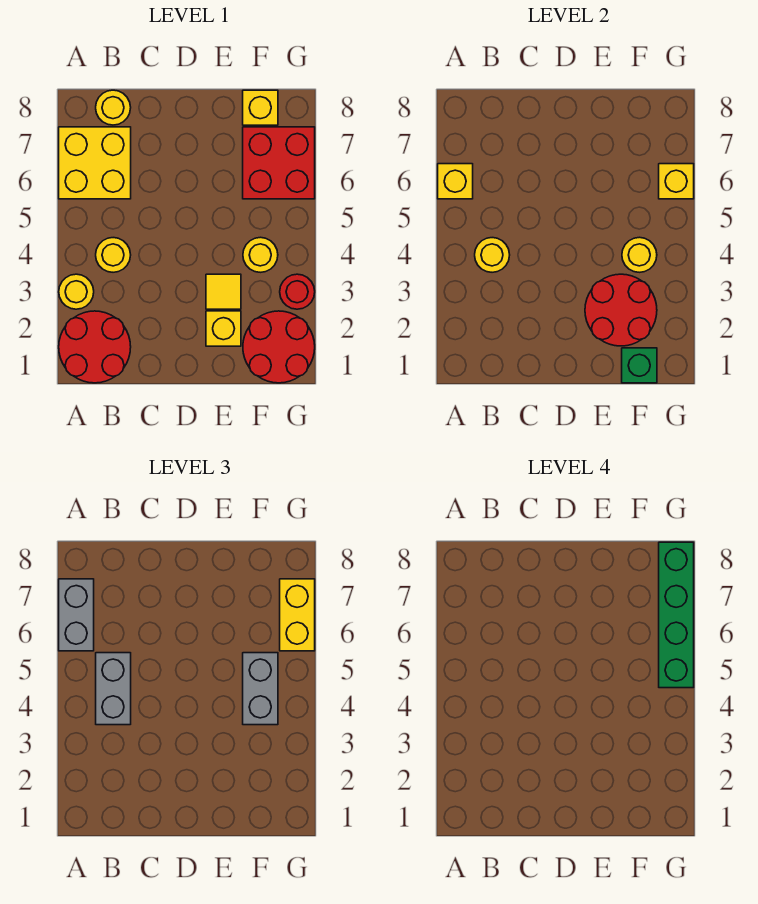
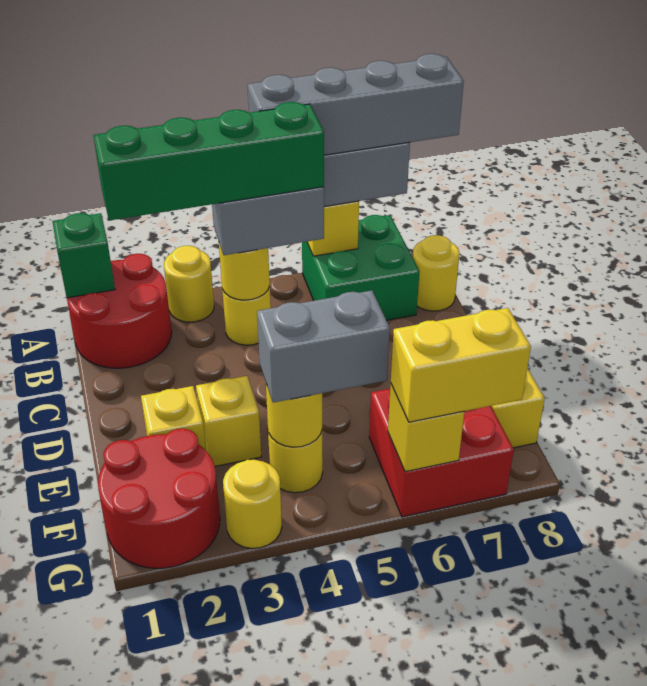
none -> grey brick A5:A8 level 4
yellow brick A6:B7 level 1 -> green brick A6:B7 level 1
red round brick E2:F3 level 2 -> none
yellow tile E3 level 1 -> yellow brick E3 level 1
green brick F1 level 2 -> green brick A1 level 2
red round brick G3 level 1 -> yellow round brick G3 level 1
green brick G5:G8 level 4 -> green brick B2:B5 level 4

